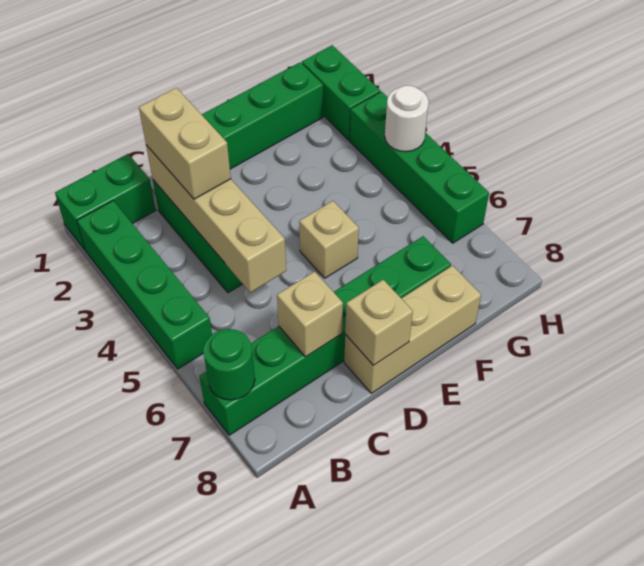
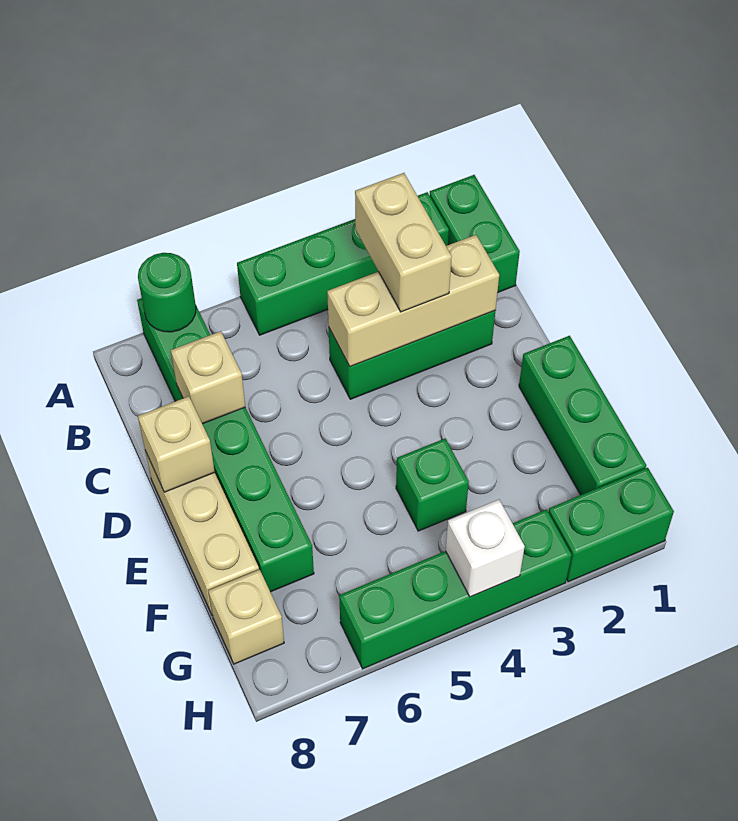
tan brick C2:C5 level 2 -> tan brick C2:C4 level 2
tan brick C2:C3 level 3 -> tan brick B3:C3 level 3
tan brick E5 level 1 -> tan brick G8 level 1
none -> green brick F4 level 1
white round brick H4 level 2 -> white brick H4 level 2

